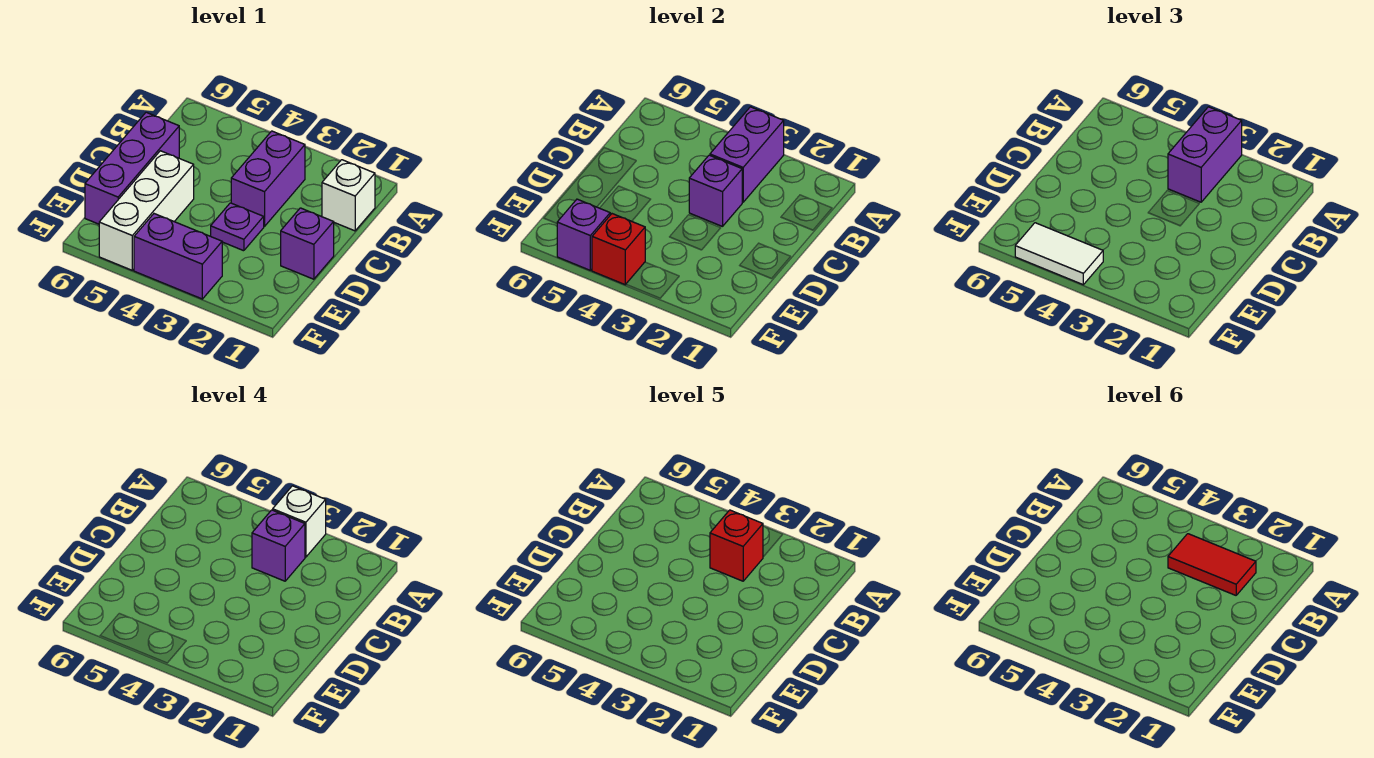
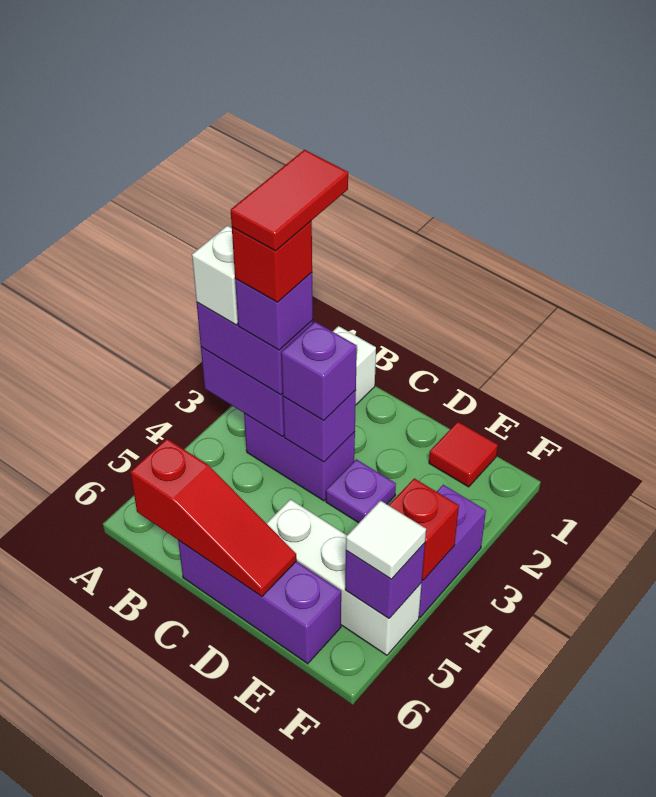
none -> red slope B6:D6 level 2 top B
purple brick D1 level 1 -> purple brick C3 level 3
none -> red tile E1 level 1
white tile F4:F5 level 3 -> white tile F5 level 3

